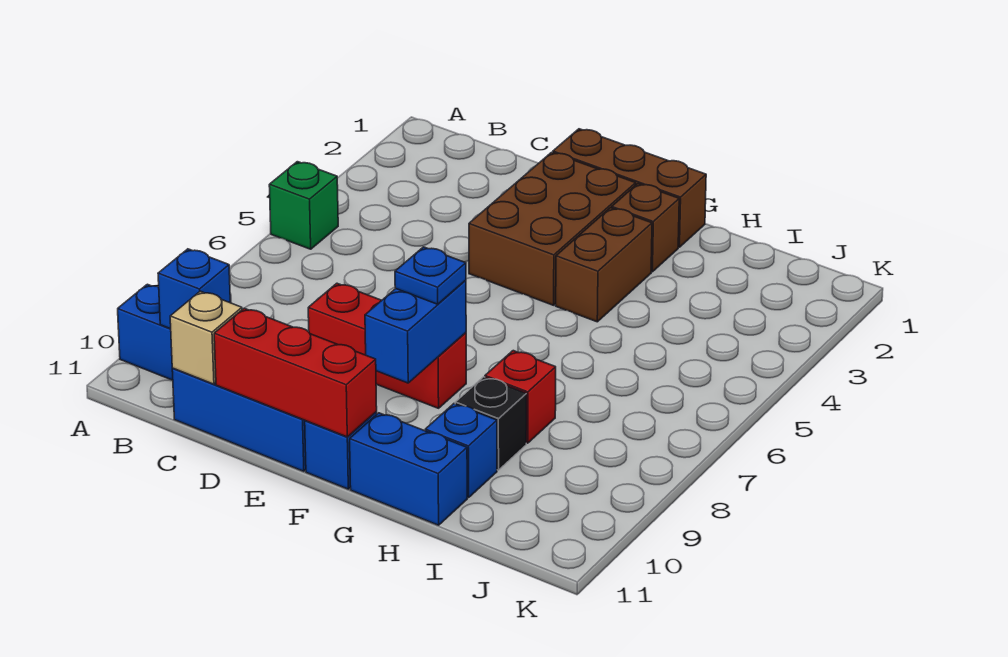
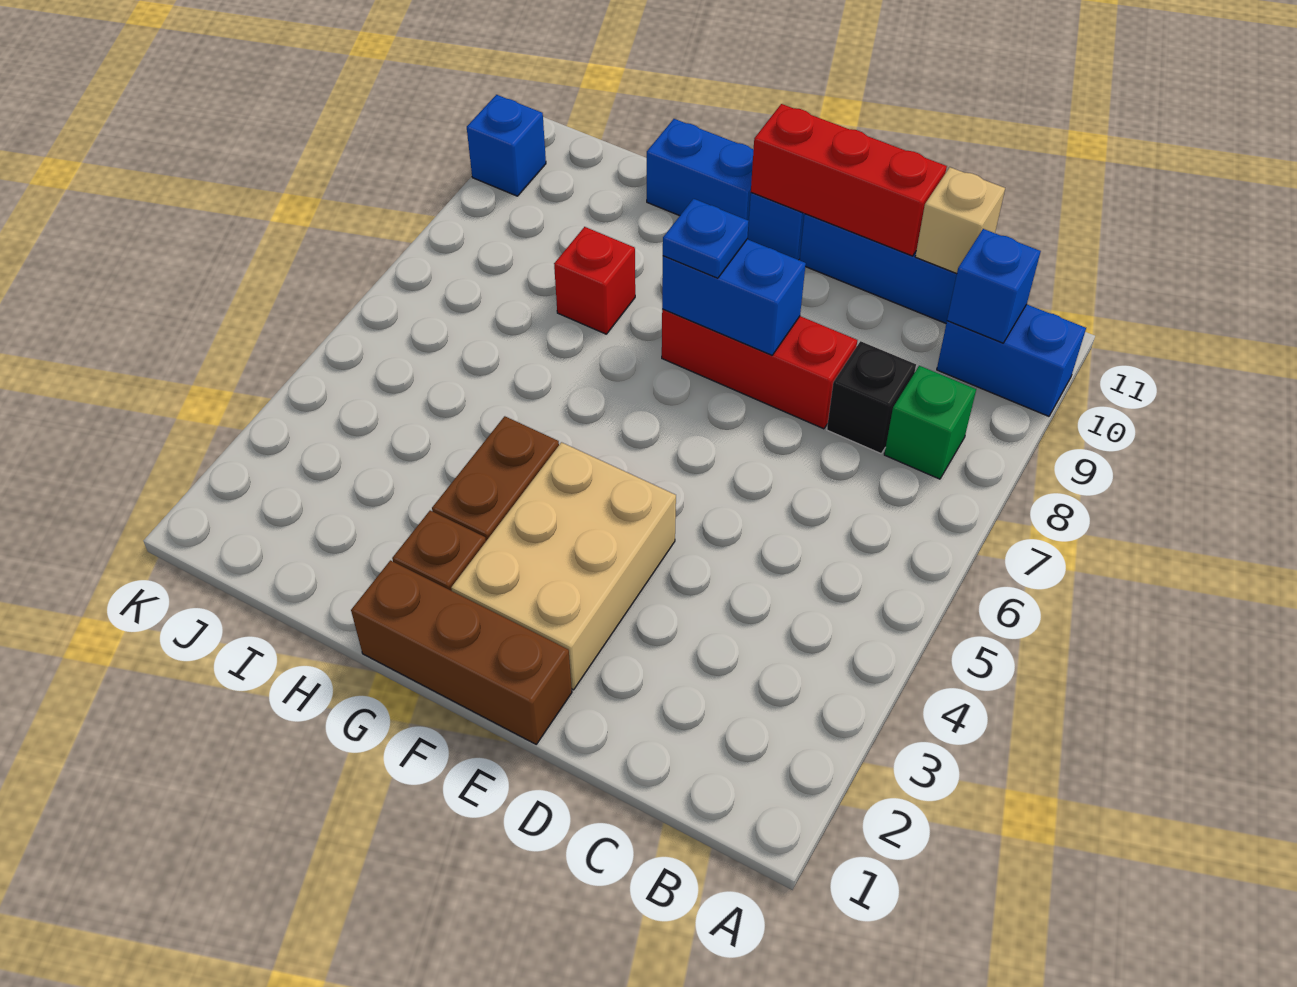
green brick A5 level 1 -> green brick B8 level 1
brown brick E2:F4 level 1 -> tan brick E2:F4 level 1
blue brick F8:F9 level 2 -> blue brick E8:F8 level 2
black brick H9 level 1 -> black brick C8 level 1
blue brick H10 level 1 -> blue brick K10 level 1

